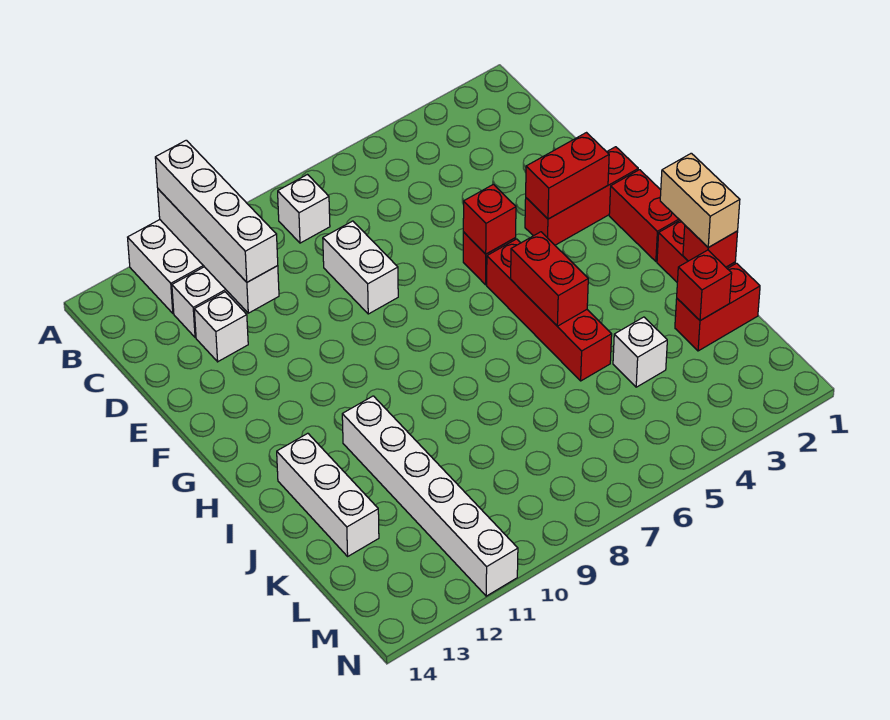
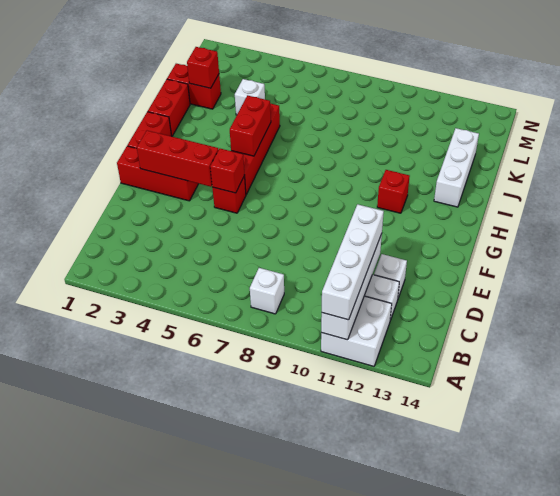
white brick D8:E8 level 1 -> none
red brick F2:F3 level 2 -> red brick F2:F4 level 2
tan brick I1:J1 level 3 -> none
white brick I11:N11 level 1 -> none
red brick J1 level 2 -> red brick H11 level 1

